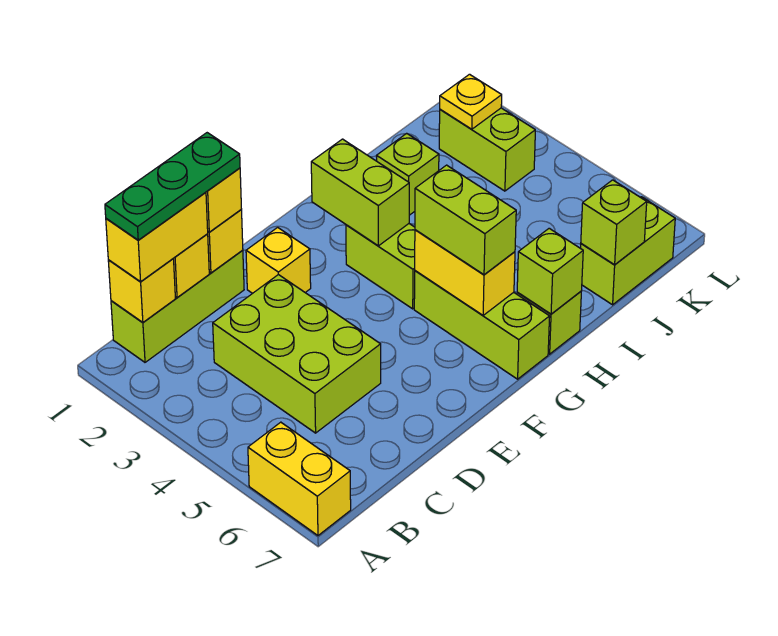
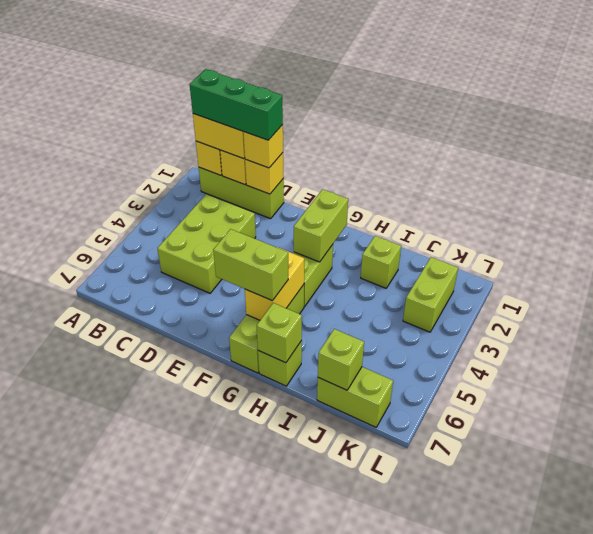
yellow brick A6:A7 level 1 -> none
green plate B1:D1 level 4 -> green brick B1:D1 level 4
yellow brick E2 level 1 -> none
lime brick G5:G6 level 3 -> lime brick F6:G6 level 3
yellow plate K2 level 2 -> none

